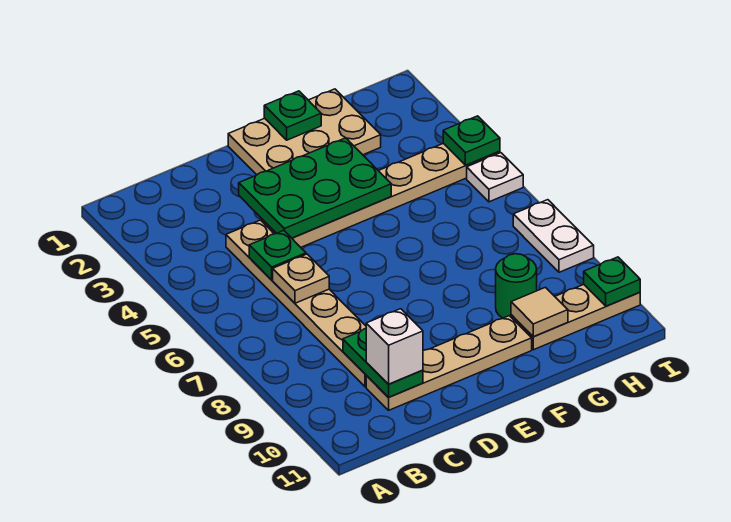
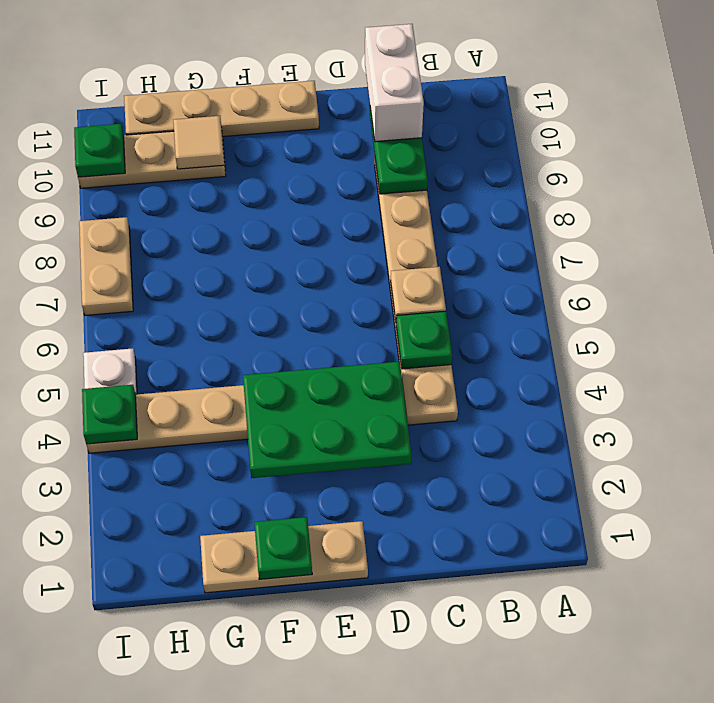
tan plate C10:F10 level 1 -> tan plate E11:H11 level 1
white brick C10 level 3 -> white brick C10:C11 level 3
tan plate E1:G2 level 1 -> tan plate E1:G1 level 1
green round brick G9 level 1 -> none
white plate I7:I8 level 1 -> tan plate I7:I8 level 1

